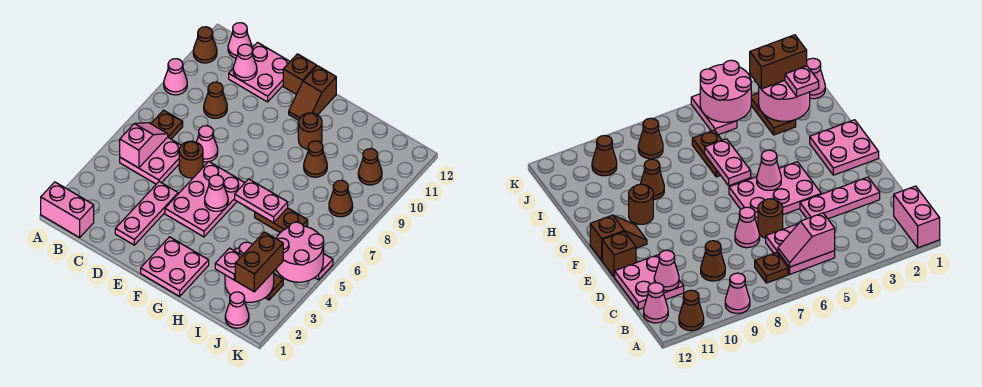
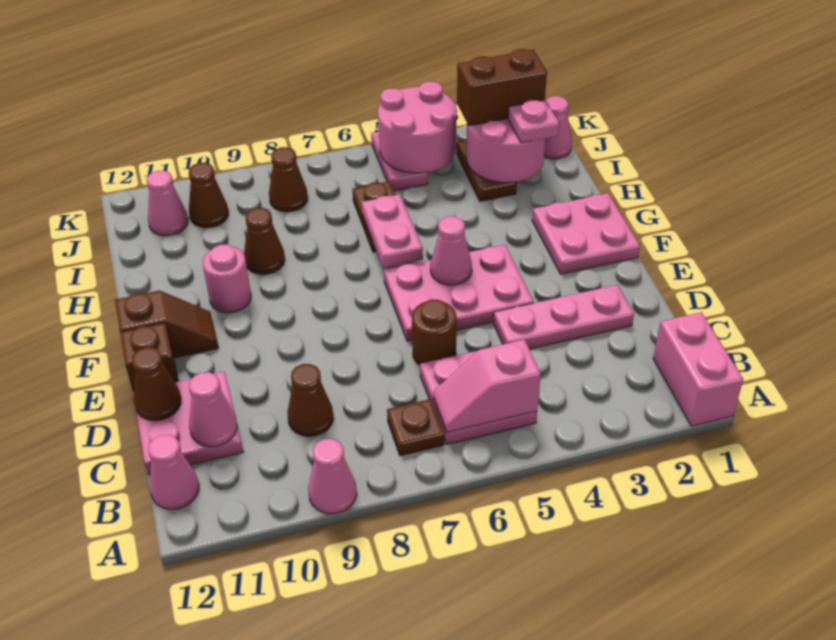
brown cone A11 level 1 -> brown cone D12 level 2
pink cone D7 level 1 -> pink cone J11 level 1
brown round brick G10 level 1 -> pink round brick G10 level 1

